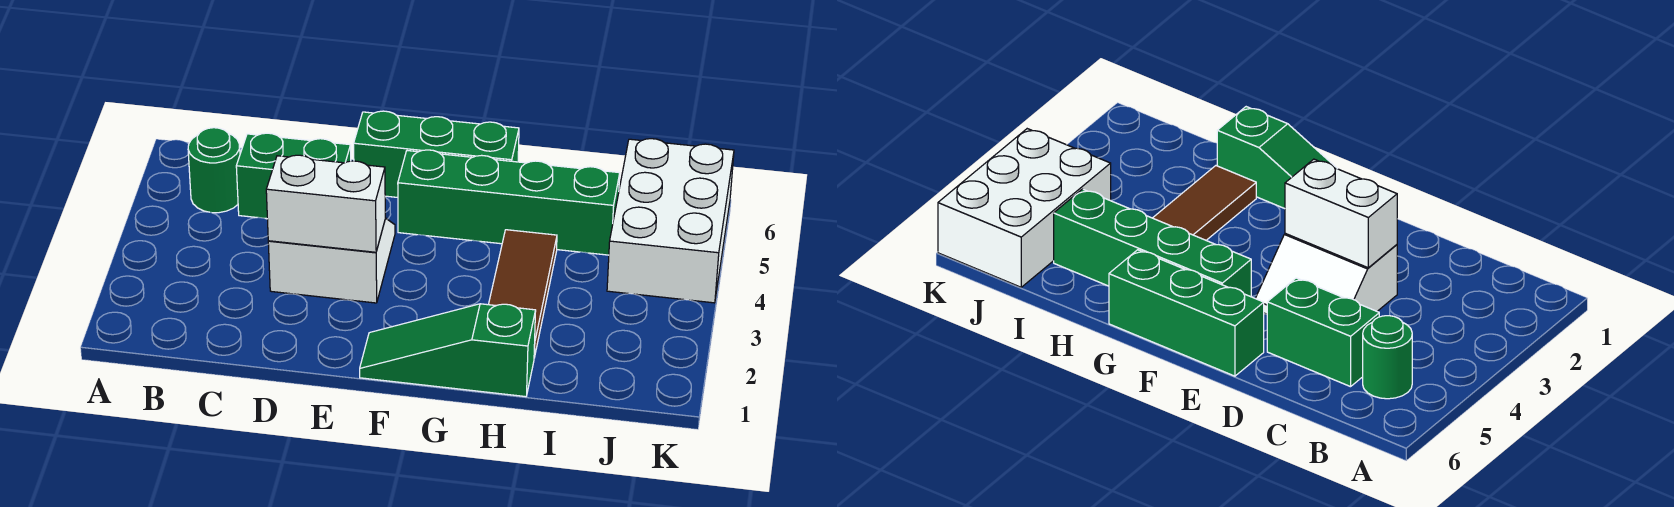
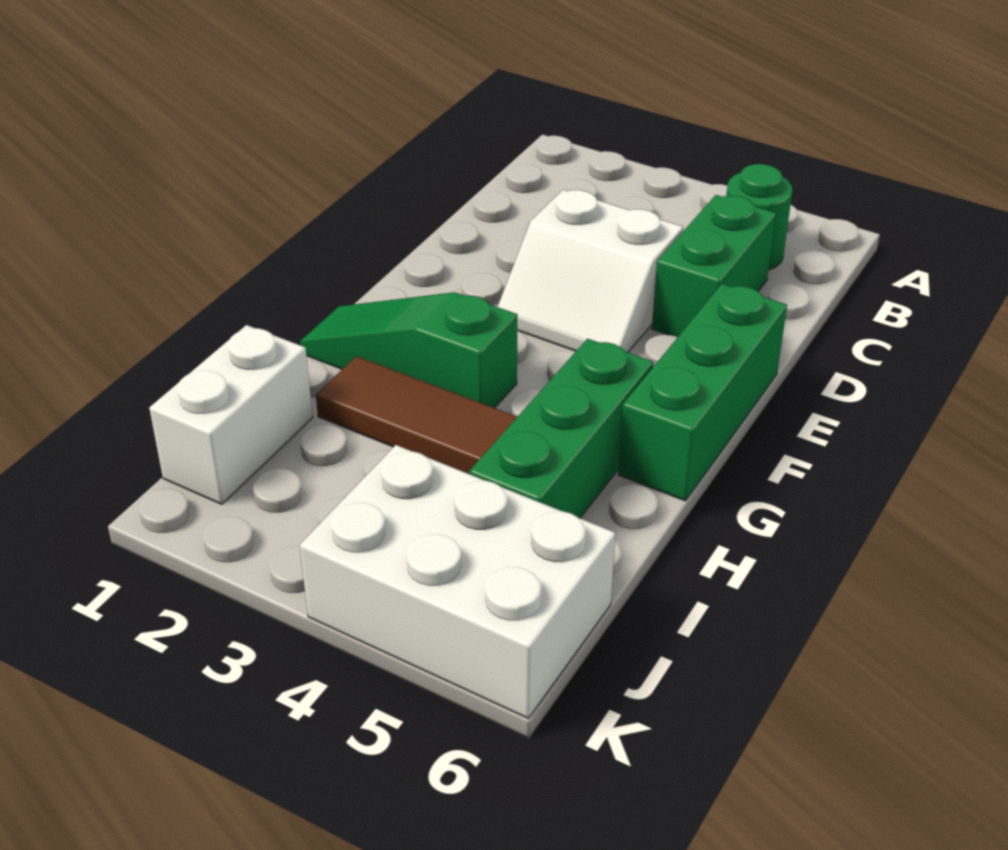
white slope D3:E4 level 1 top 3 -> white slope D3:E4 level 1 top D
white brick D3:E3 level 2 -> white brick I1:J1 level 1
green slope F1:H1 level 1 top H -> green slope G1:G3 level 1 top 3
green brick F5:I5 level 1 -> green brick G5:I5 level 1

